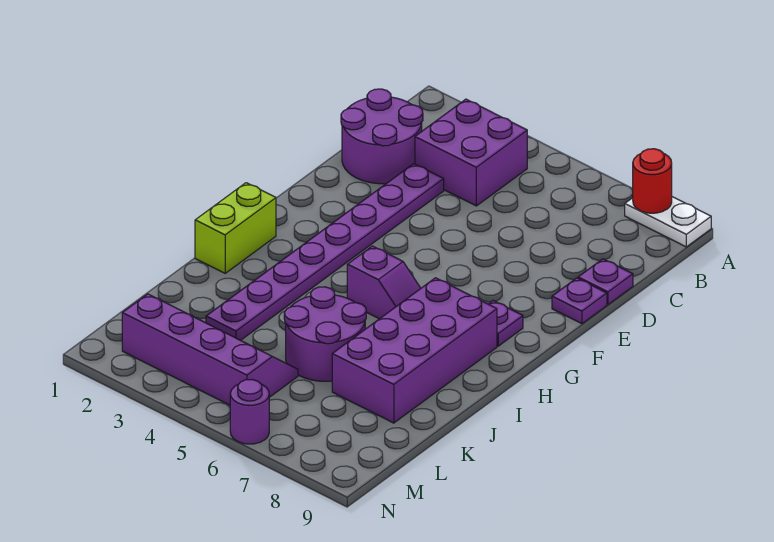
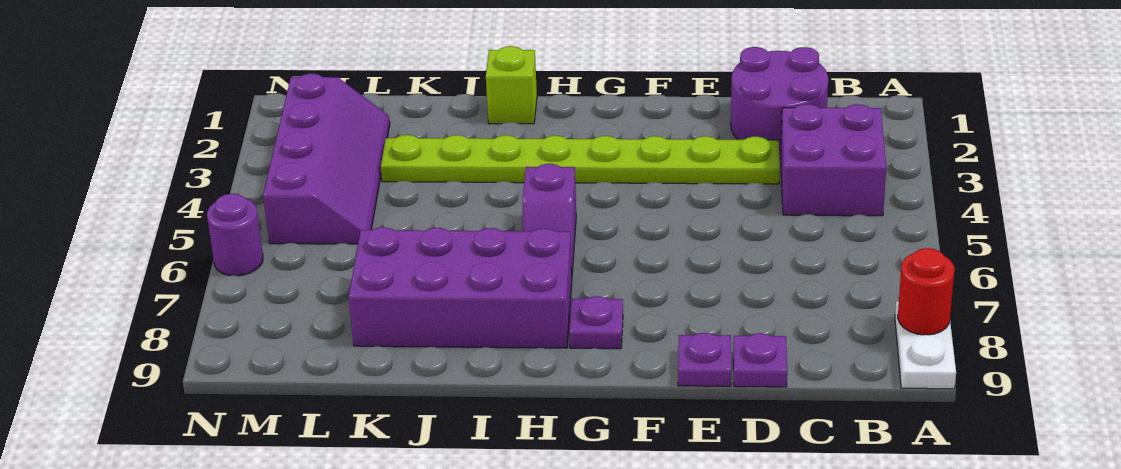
purple plate D3:K3 level 1 -> lime plate D3:K3 level 1
lime brick H1:I1 level 1 -> lime brick I1 level 1
purple round brick J5:K6 level 1 -> none

